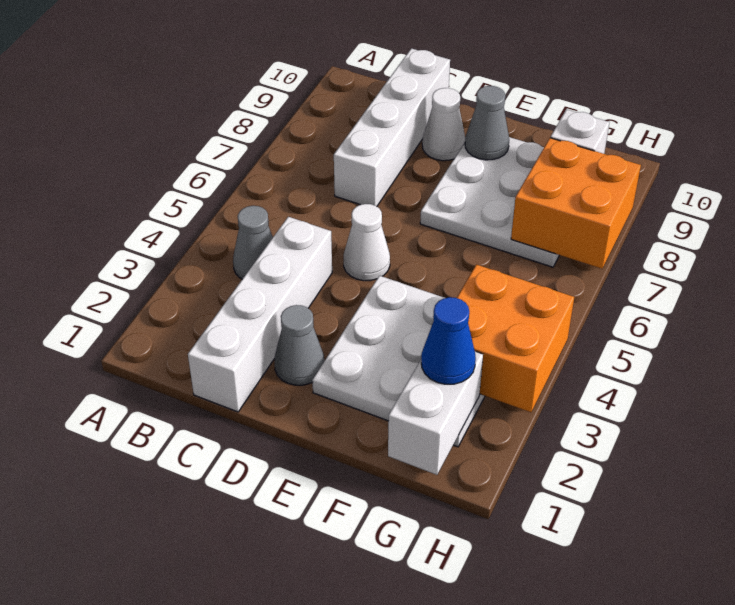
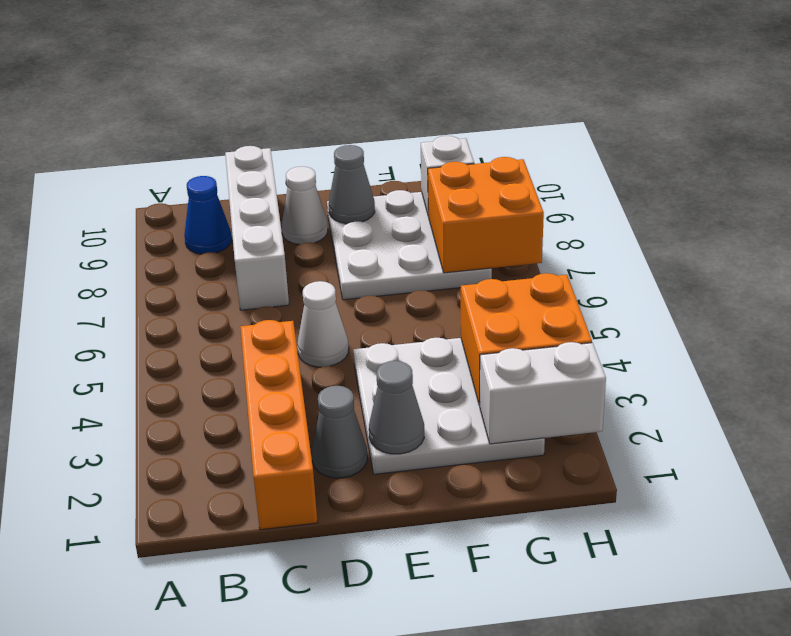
grey cone B4 level 1 -> grey cone E2 level 2
white brick C1:C4 level 1 -> orange brick C1:C4 level 1
white brick G1:G2 level 2 -> white brick G2:H2 level 2
blue cone G2 level 3 -> blue cone B9 level 1

